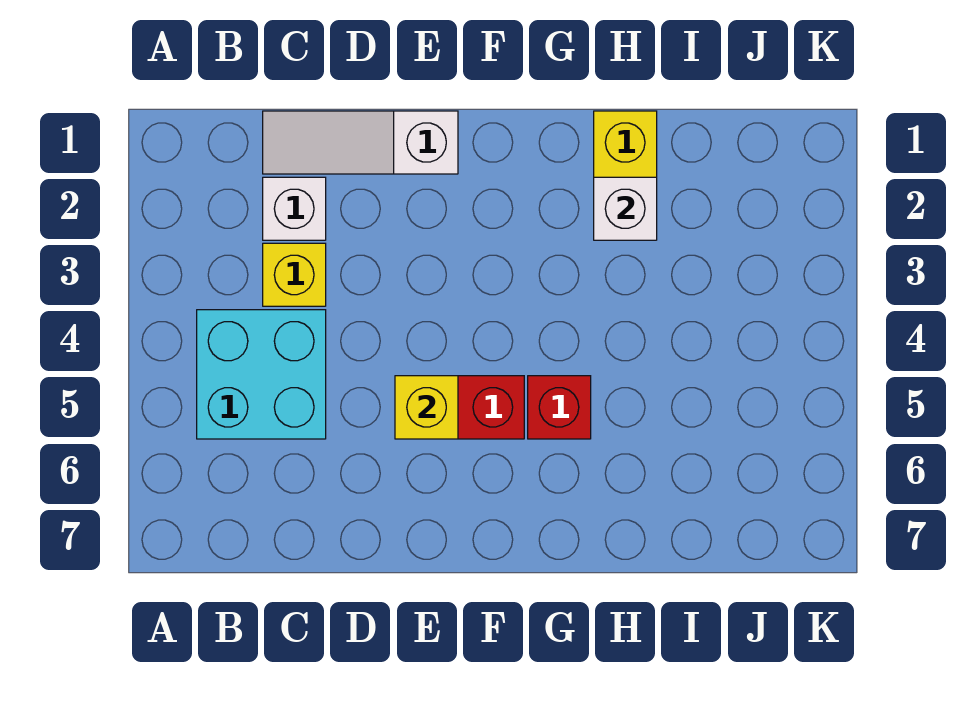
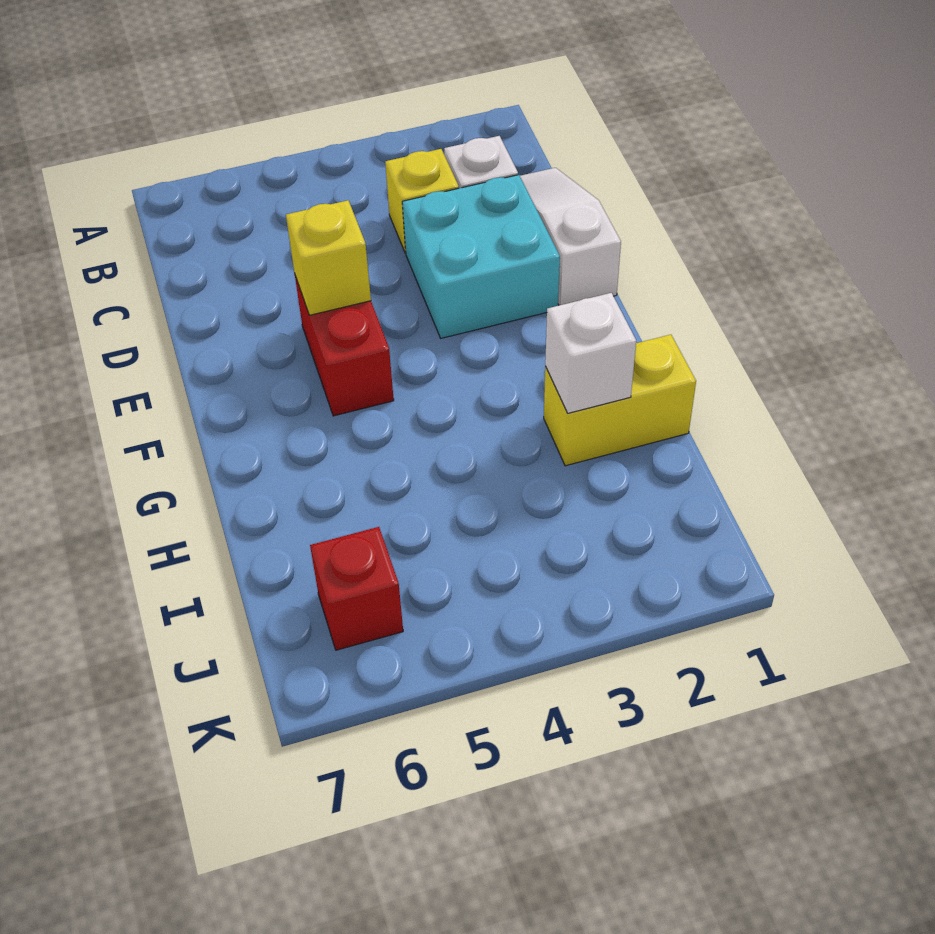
cyan brick B4:C5 level 1 -> cyan brick D2:E3 level 1
red brick G5 level 1 -> red brick J6 level 1

